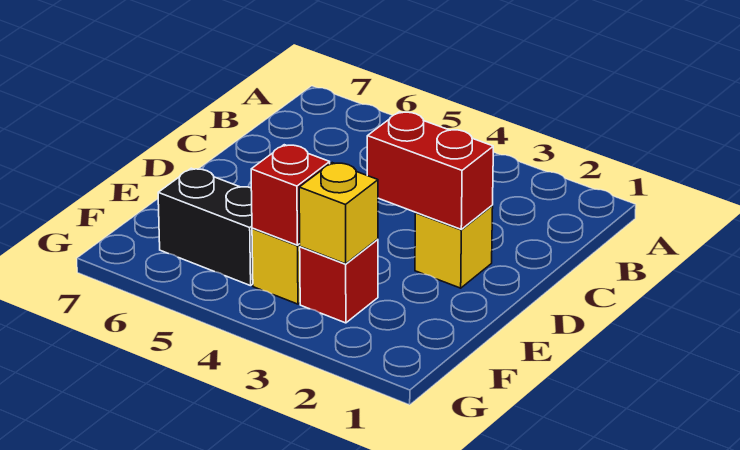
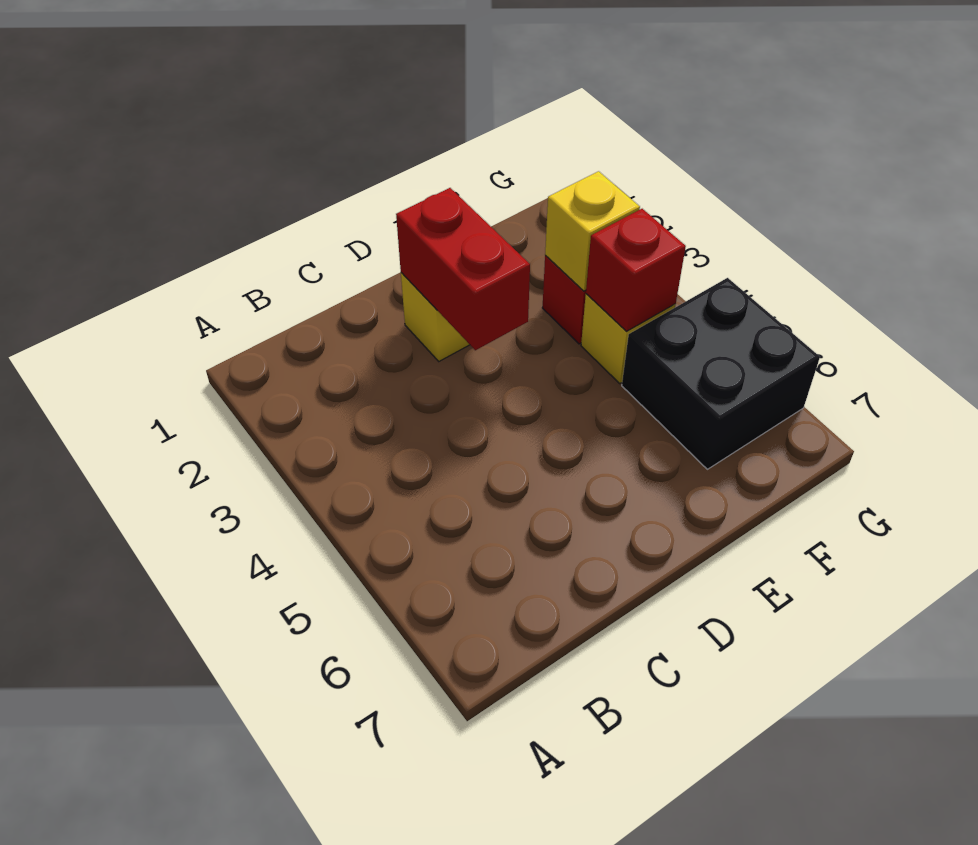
black brick F5:F6 level 1 -> black brick F5:G6 level 1

